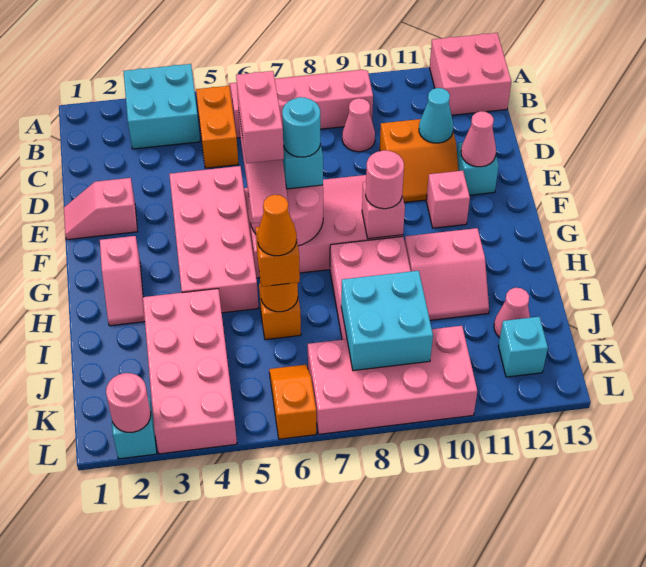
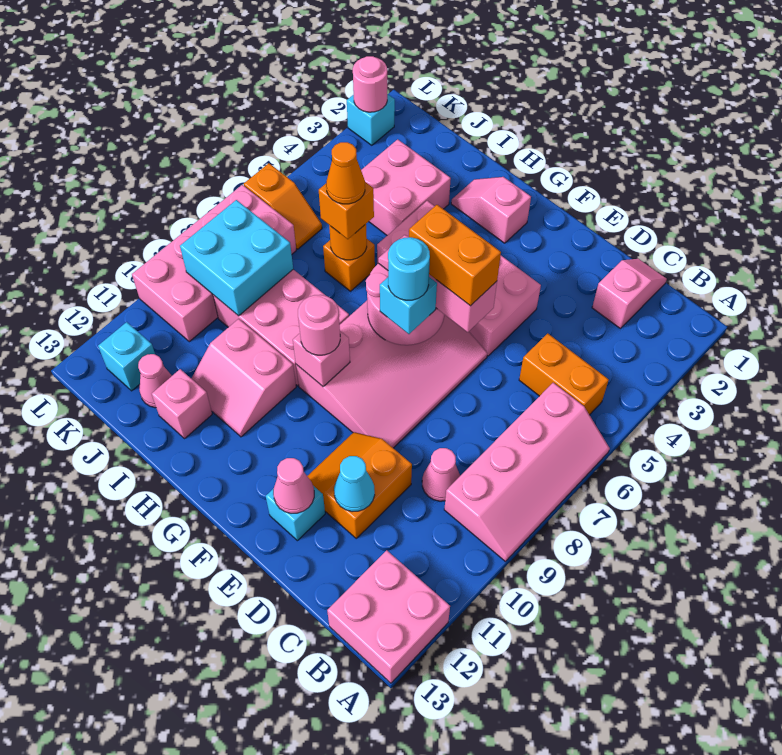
cyan brick A3:B4 level 1 -> none
pink slope E1:E2 level 1 top 2 -> pink slope C1:C2 level 1 top 2
pink brick E6:F6 level 4 -> orange brick E6:F6 level 4
pink brick F11 level 1 -> pink brick I12 level 1
pink slope H10:I11 level 1 top H -> pink slope H10:I11 level 1 top 10
pink brick I3:L4 level 1 -> pink brick I3:J4 level 1

